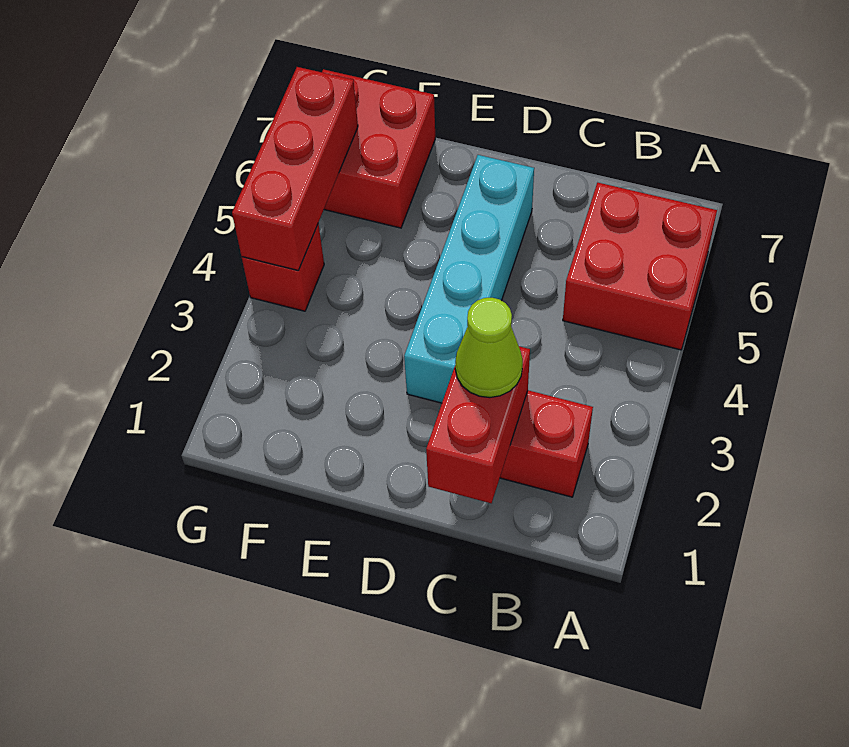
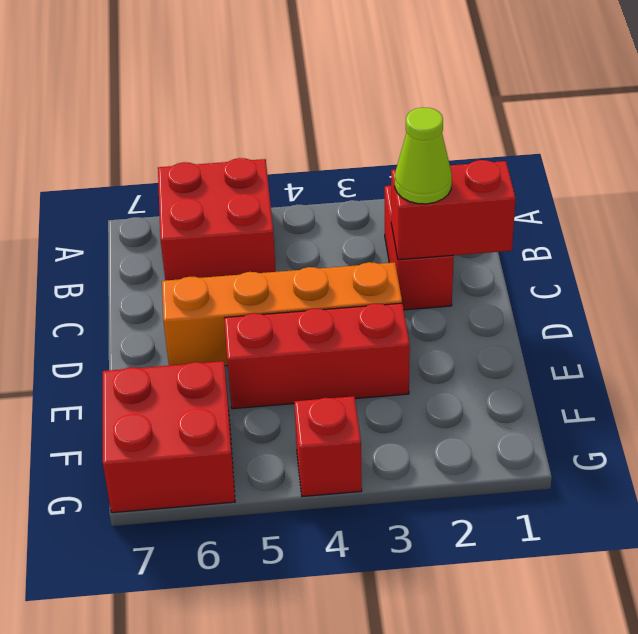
cyan brick D3:D6 level 1 -> orange brick D3:D6 level 1
red brick G4:G6 level 2 -> red brick E3:E5 level 1

